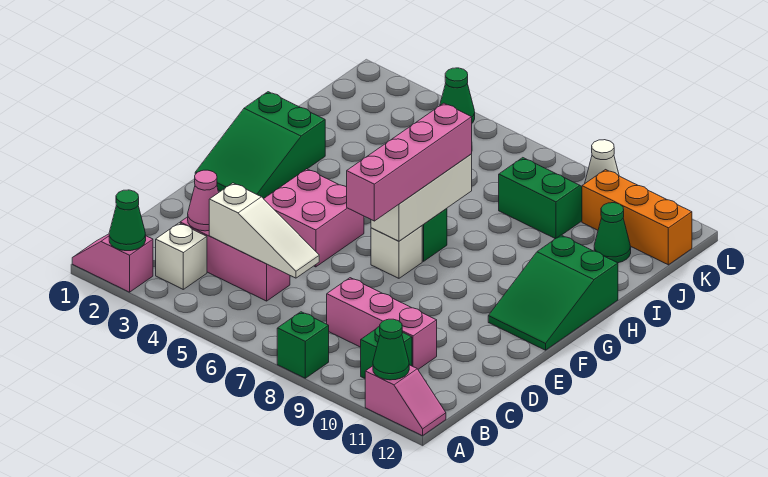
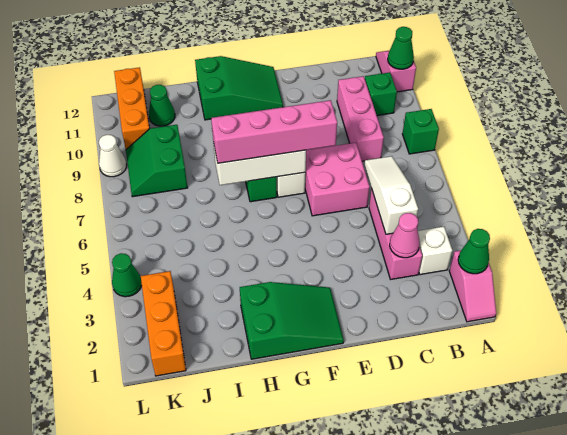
pink brick E4:F5 level 1 -> pink brick D6:E7 level 1
none -> orange brick K1:K3 level 1

